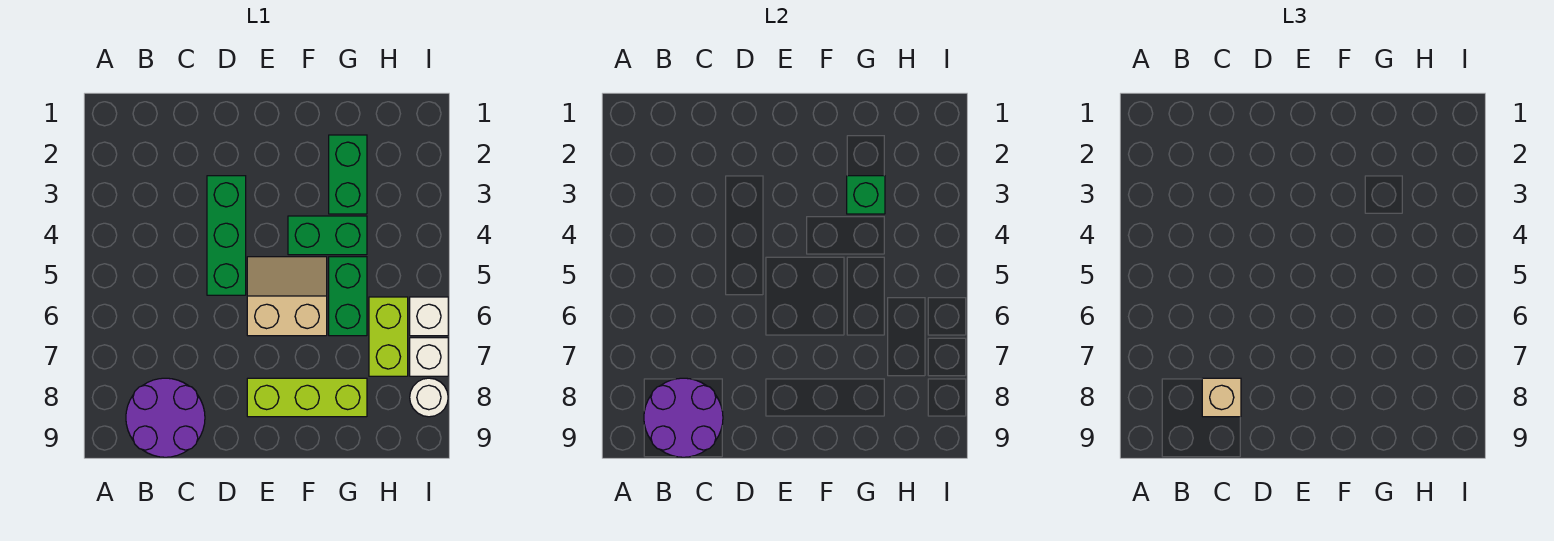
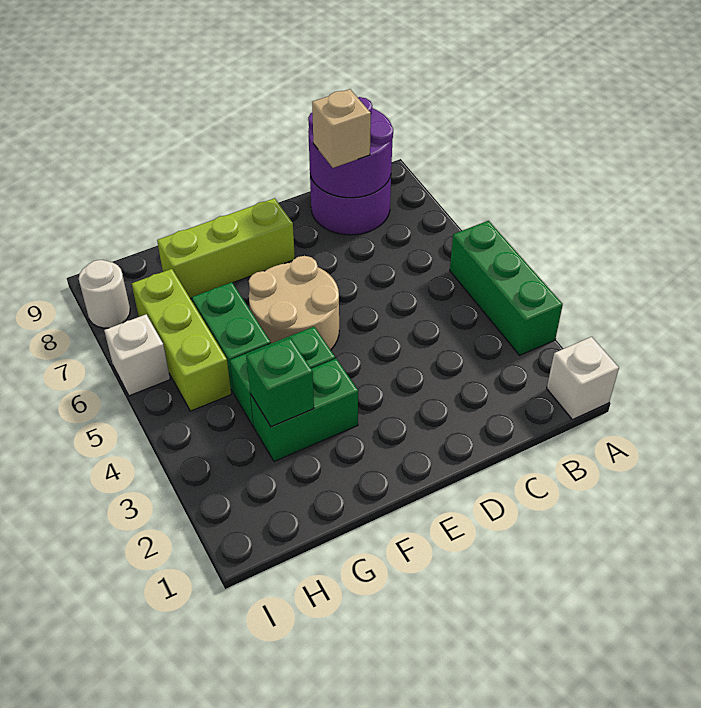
green brick D3:D5 level 1 -> green brick A3:A5 level 1
tan slope E5:F6 level 1 top 6 -> tan round brick E5:F6 level 1
green brick G2:G3 level 1 -> green brick F3:G3 level 1
lime brick H6:H7 level 1 -> lime brick H5:H7 level 1
white brick I7 level 1 -> white brick A1 level 1

